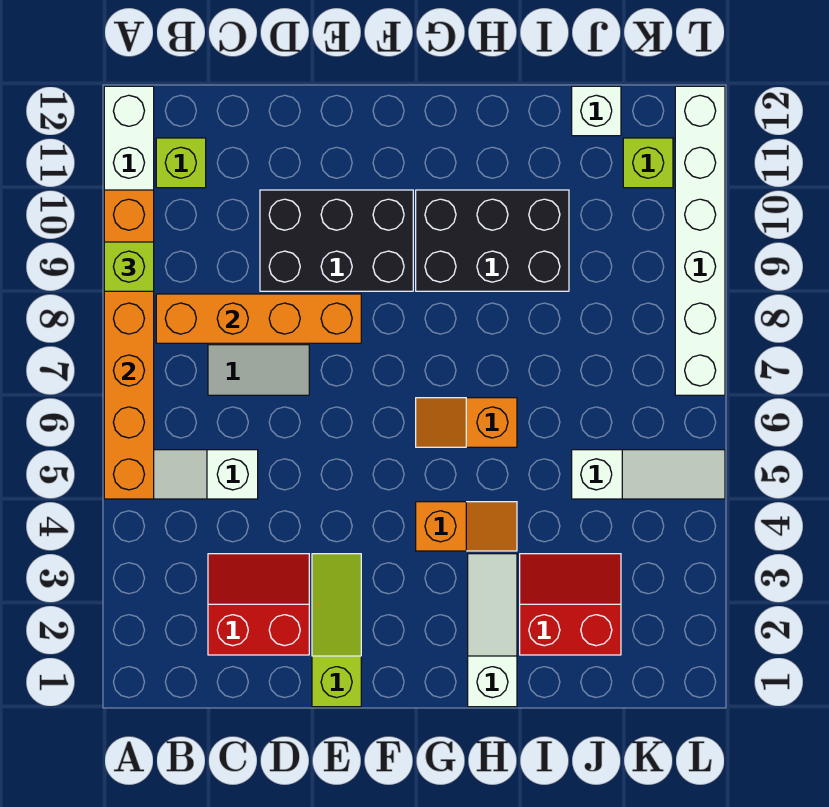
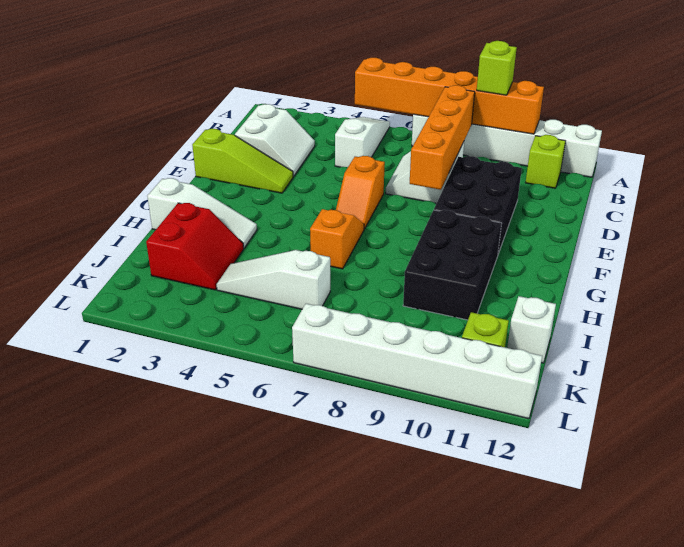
red slope C2:D3 level 1 top 2 -> white slope C2:D3 level 1 top 2
orange slope G4:H4 level 1 top G -> orange slope E6:F6 level 1 top E
white slope J5:L5 level 1 top J -> white slope J4:J6 level 1 top 6

